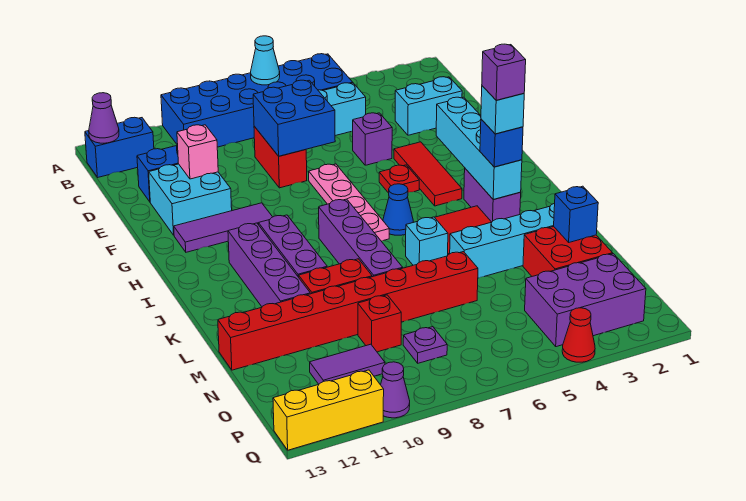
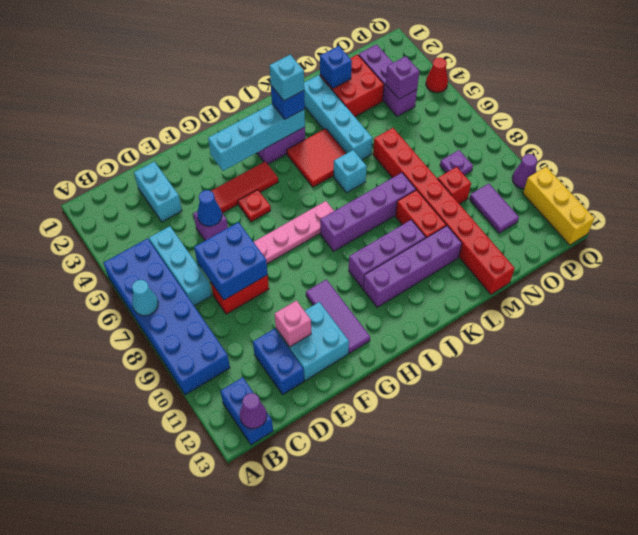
blue cone I6 level 1 -> blue cone E5 level 2
purple brick J3 level 5 -> purple brick O4 level 2
purple brick O2:P4 level 1 -> purple brick O2:O4 level 1

